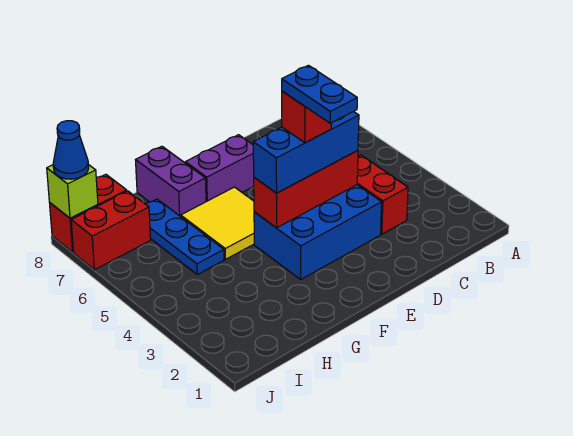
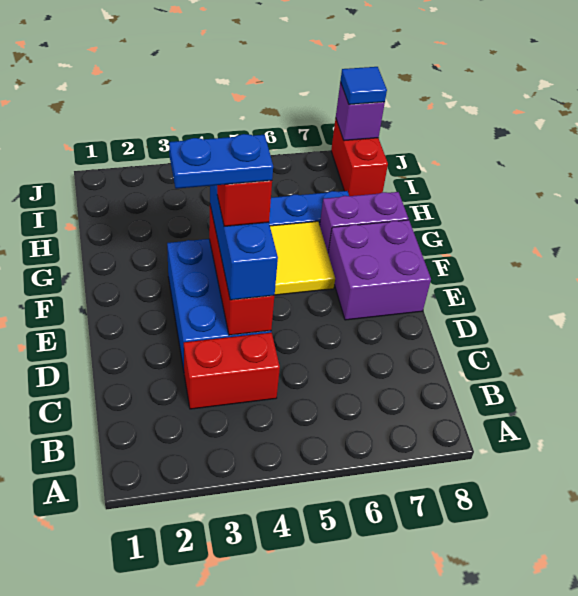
purple brick E7:F7 level 1 -> purple brick E7:F8 level 1
red brick I7:J7 level 1 -> none
lime brick J8 level 2 -> purple brick J8 level 2
blue cone J8 level 3 -> blue tile J8 level 3

